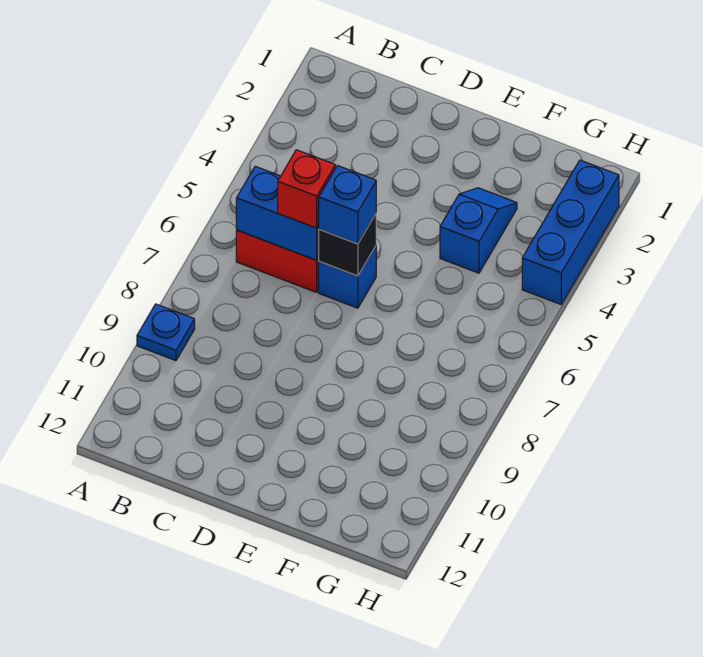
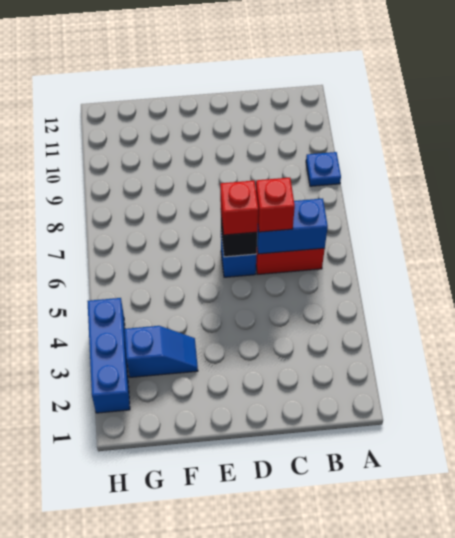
blue brick D6 level 3 -> red brick D6 level 3
blue slope F3:F4 level 1 top 4 -> blue slope F3:G3 level 1 top G

